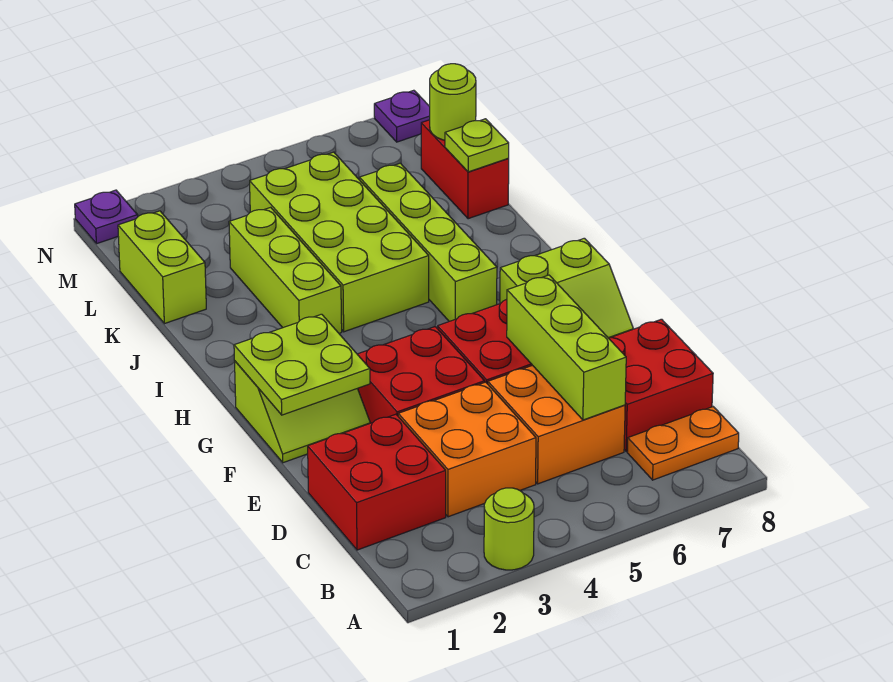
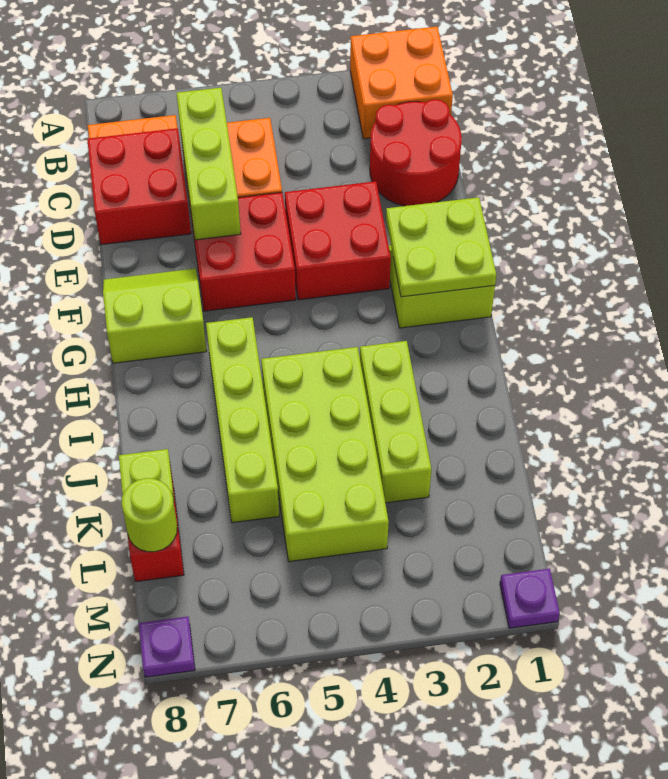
lime round brick A3 level 1 -> none
red brick C1:D2 level 1 -> red round brick C1:D2 level 1
orange brick C3:D4 level 1 -> orange brick A1:B2 level 1
lime brick K1:L1 level 1 -> none

